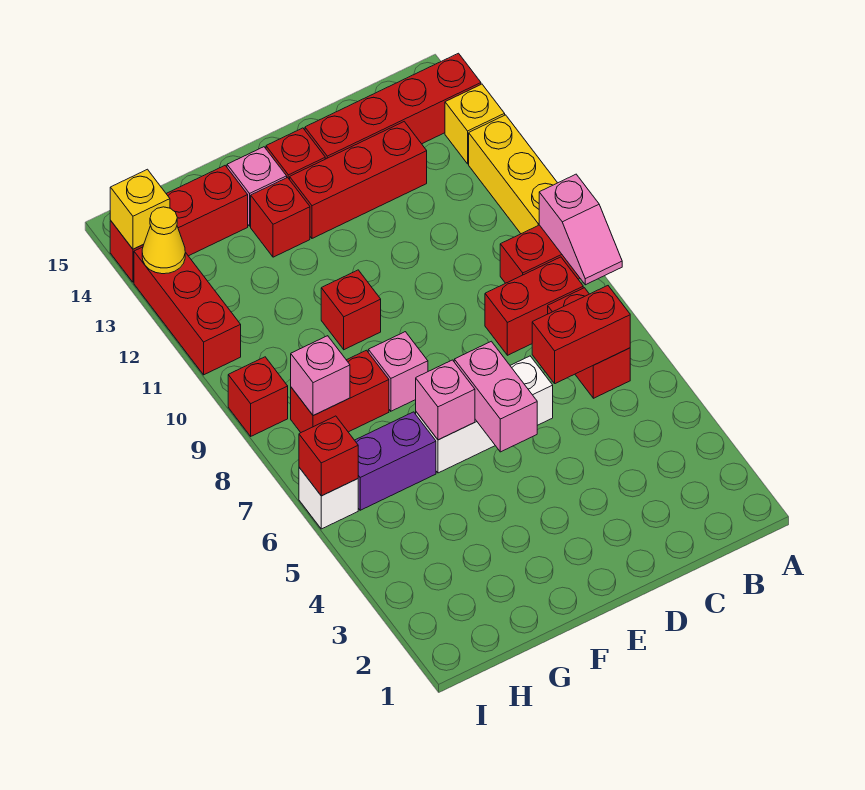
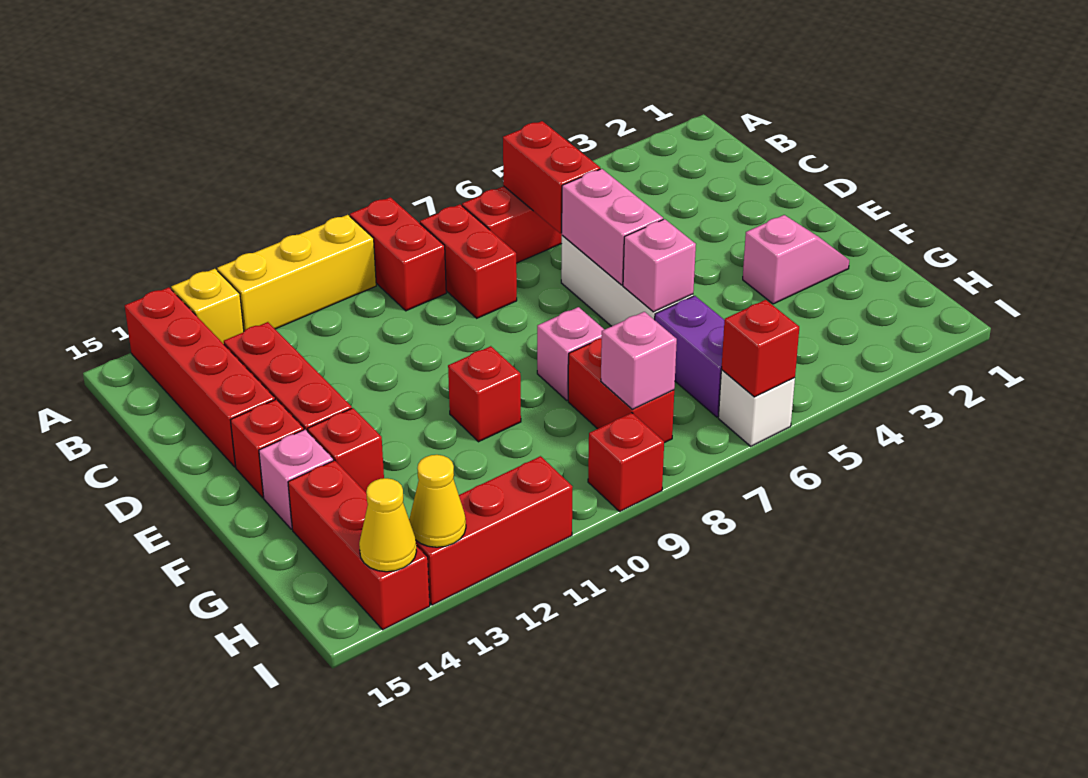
pink slope A8:A9 level 2 top 9 -> pink slope F2:F3 level 1 top 3
pink brick E5:E6 level 2 -> pink brick D6:E6 level 2
yellow brick I14 level 2 -> yellow cone I14 level 2

